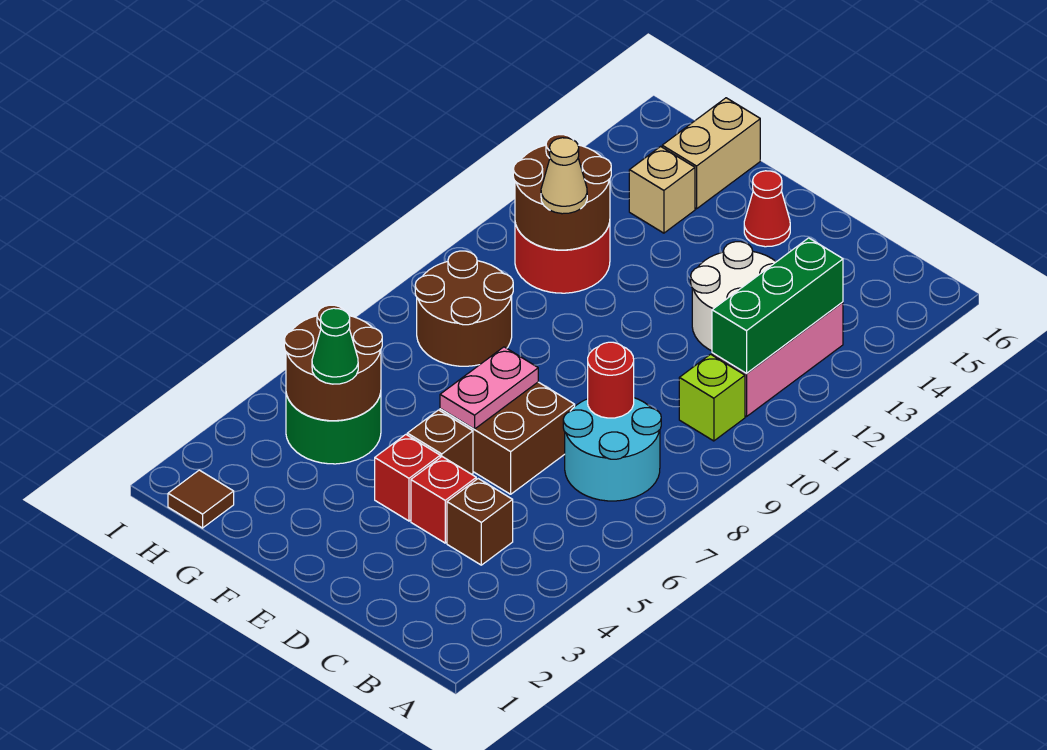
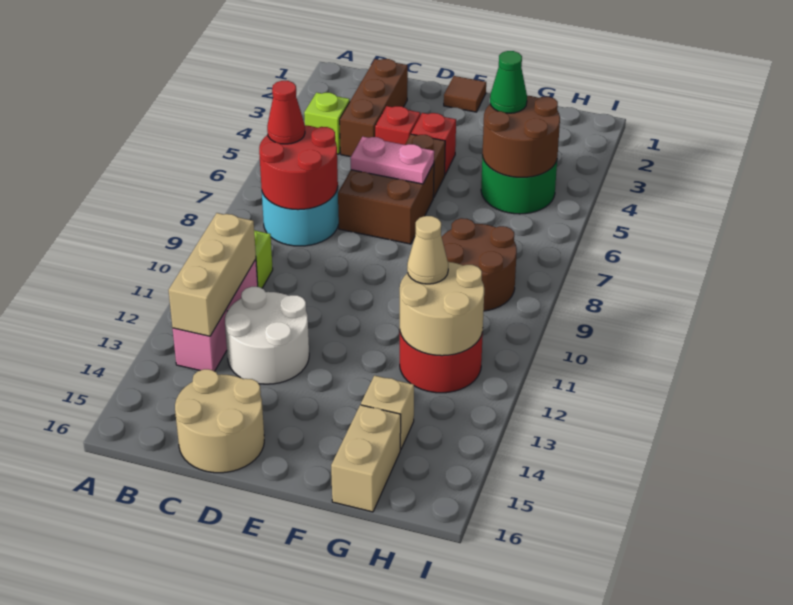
none -> lime brick B4 level 1
green brick B11:B13 level 2 -> tan brick B11:B13 level 2
brown brick C4 level 1 -> brown brick C2:C4 level 1
red round brick C8 level 2 -> red round brick B7:C8 level 2
none -> tan round brick C15:D16 level 1
pink plate E6:E7 level 2 -> pink plate D6:E6 level 2
red cone E15 level 1 -> red cone B7 level 3
brown round brick G11:H12 level 2 -> tan round brick G11:H12 level 2
brown tile H1 level 1 -> brown tile E1 level 1

